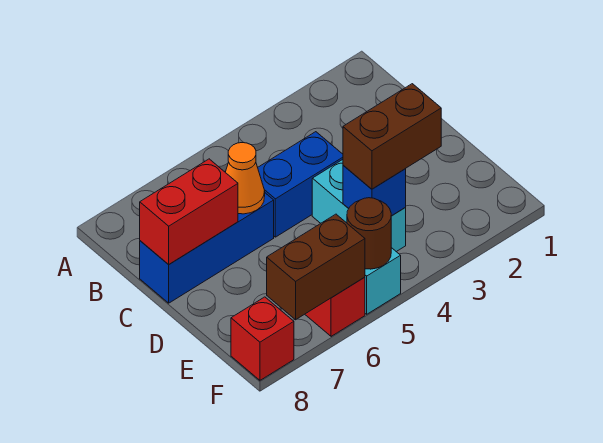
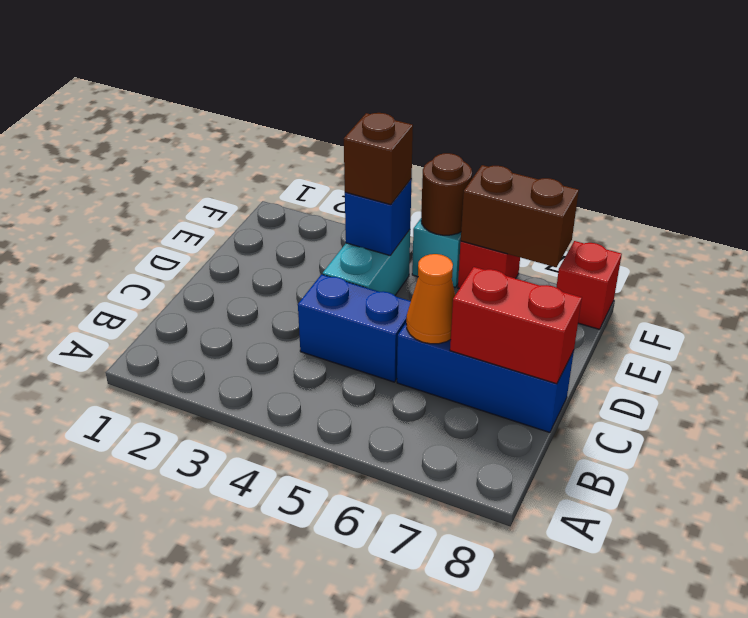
brown brick E3:E4 level 3 -> brown brick E4 level 3

